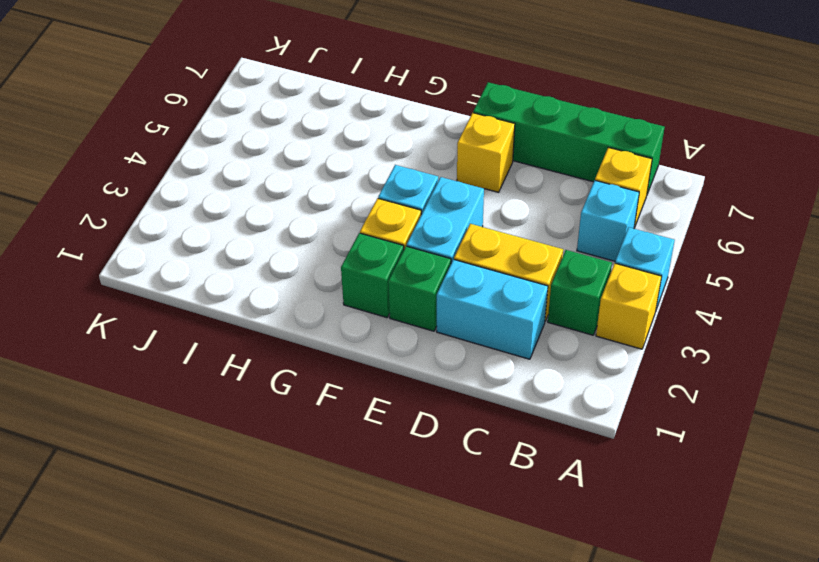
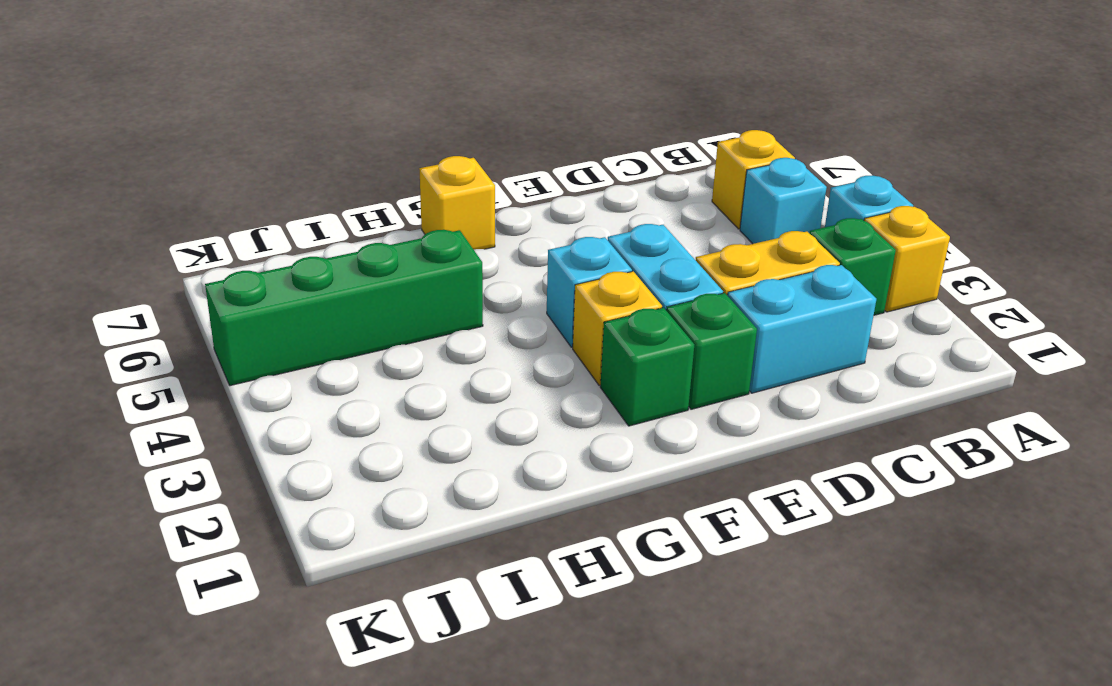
green brick B7:E7 level 1 -> green brick H5:K5 level 1
yellow brick E6 level 1 -> yellow brick G7 level 1

